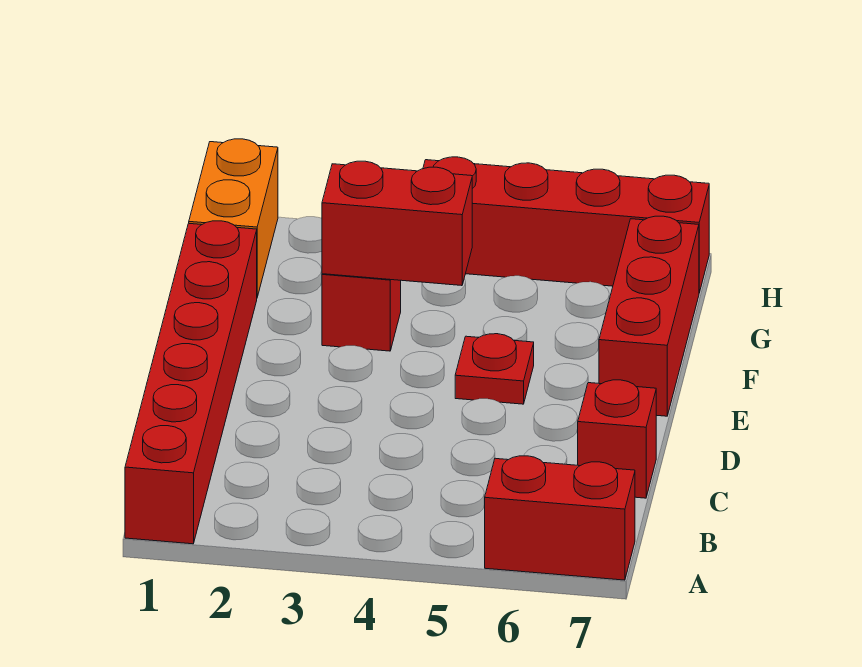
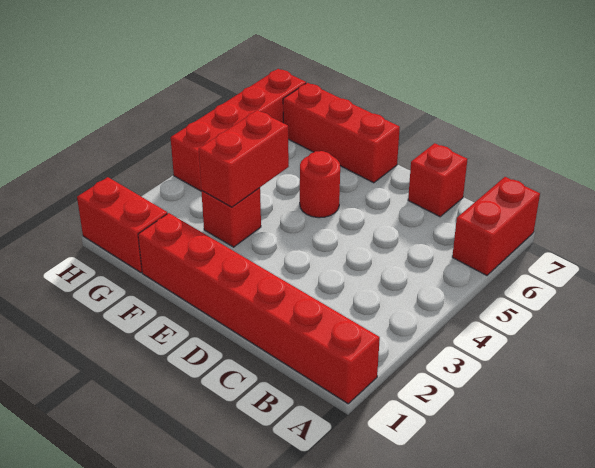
red plate E5 level 1 -> red round brick E5 level 1
orange brick G1:H1 level 1 -> red brick G1:H1 level 1

